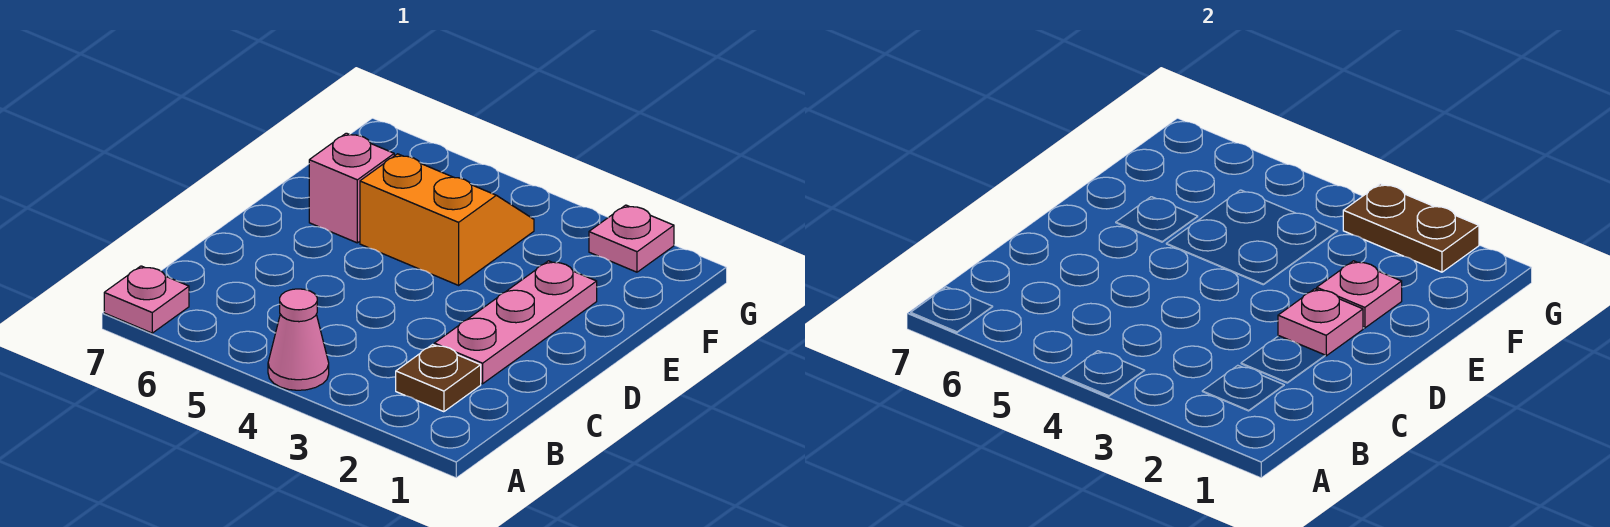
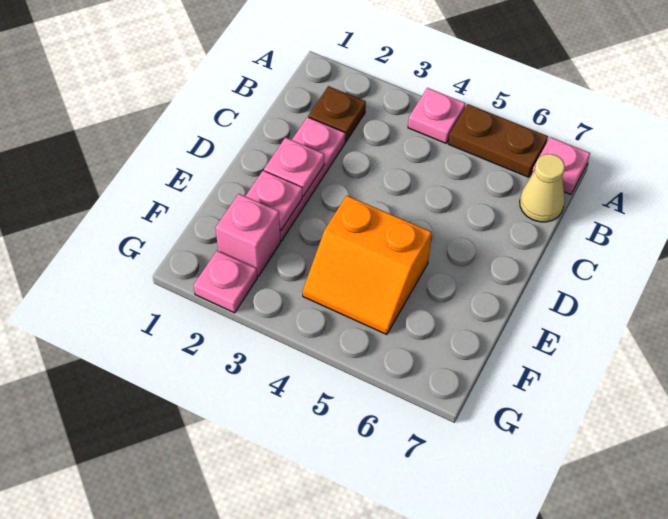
pink cone A4 level 1 -> pink plate A4 level 1
none -> tan cone B7 level 1
pink brick E6 level 1 -> pink brick F2 level 1
brown plate G2:G3 level 2 -> brown plate A5:A6 level 1

